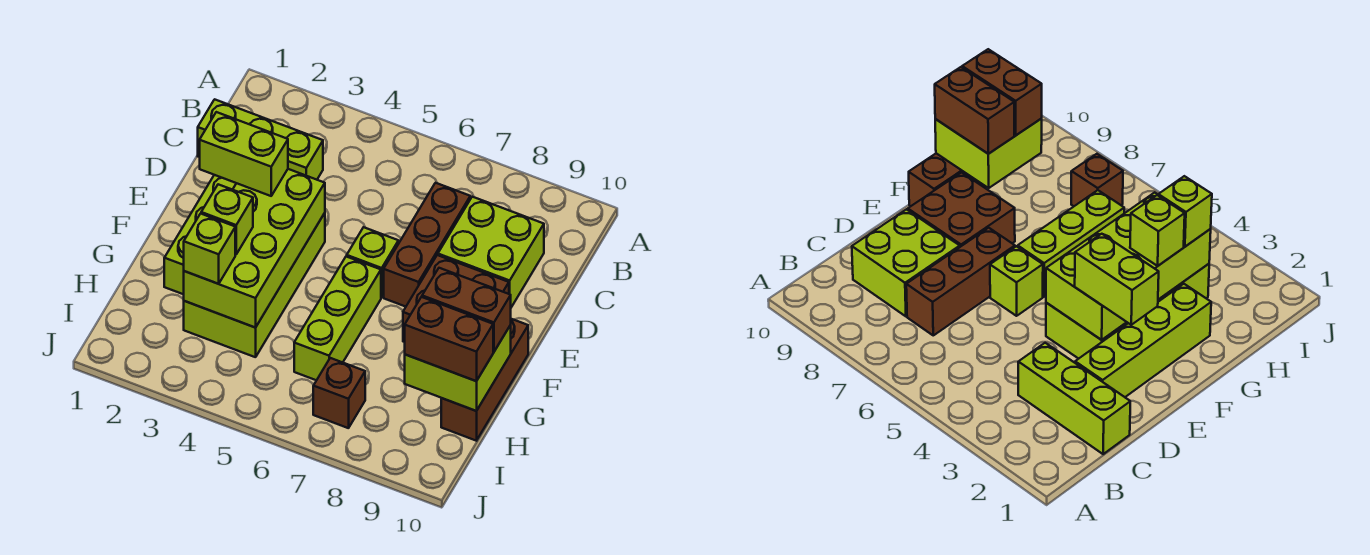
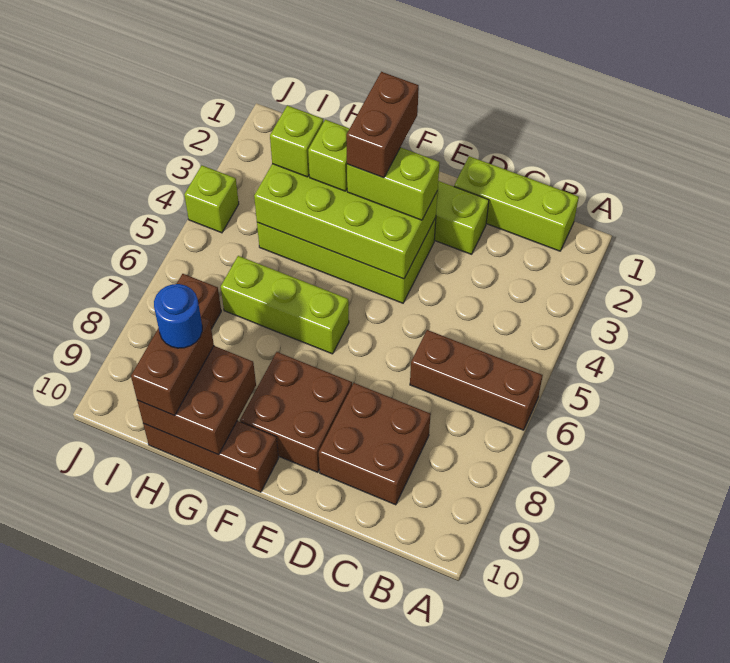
lime brick C1:C3 level 1 -> lime brick B1:D1 level 1
brown brick C7:E7 level 1 -> brown brick A6:C6 level 1
lime brick C8:D9 level 1 -> brown brick C8:D9 level 1
lime brick E2:E3 level 3 -> lime brick E3:F3 level 3
lime brick E6 level 1 -> lime brick J4 level 1
lime brick G9:H10 level 2 -> brown brick G9:H10 level 2
brown brick G9:G10 level 3 -> brown brick F2:F3 level 4
none -> blue round brick H9 level 4

